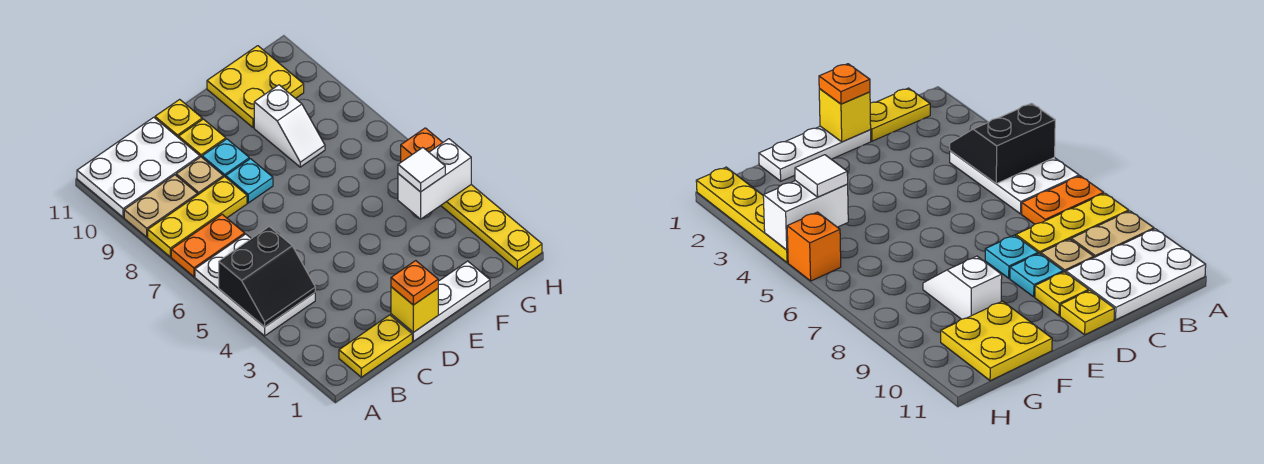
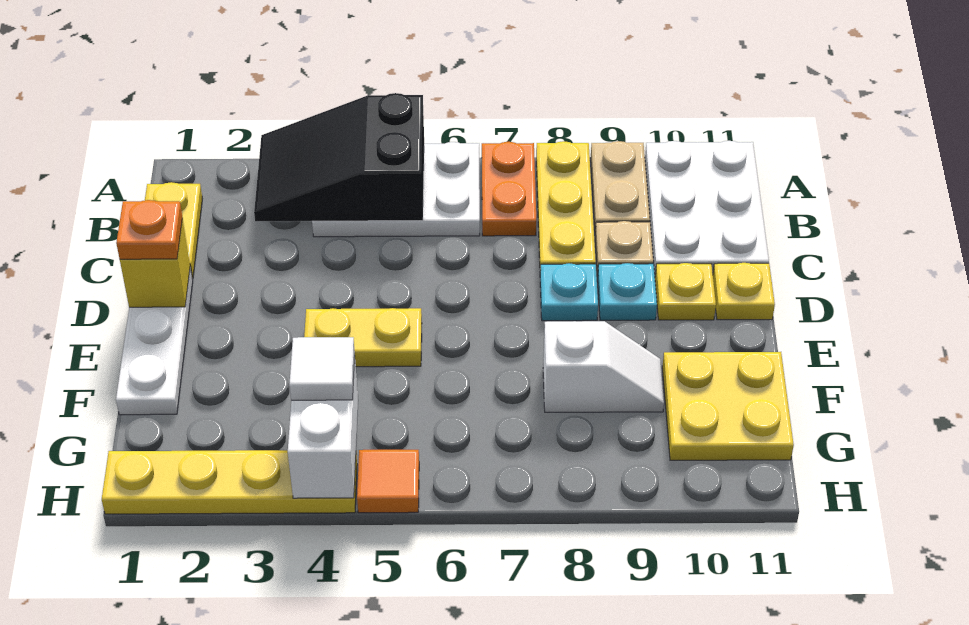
black slope A4:B5 level 2 top 5 -> black slope A3:B5 level 2 top 5
none -> yellow plate E4:E5 level 1
white slope F8:F9 level 1 top 9 -> white slope F8:F9 level 1 top 8
orange brick H5 level 1 -> orange tile H5 level 1

